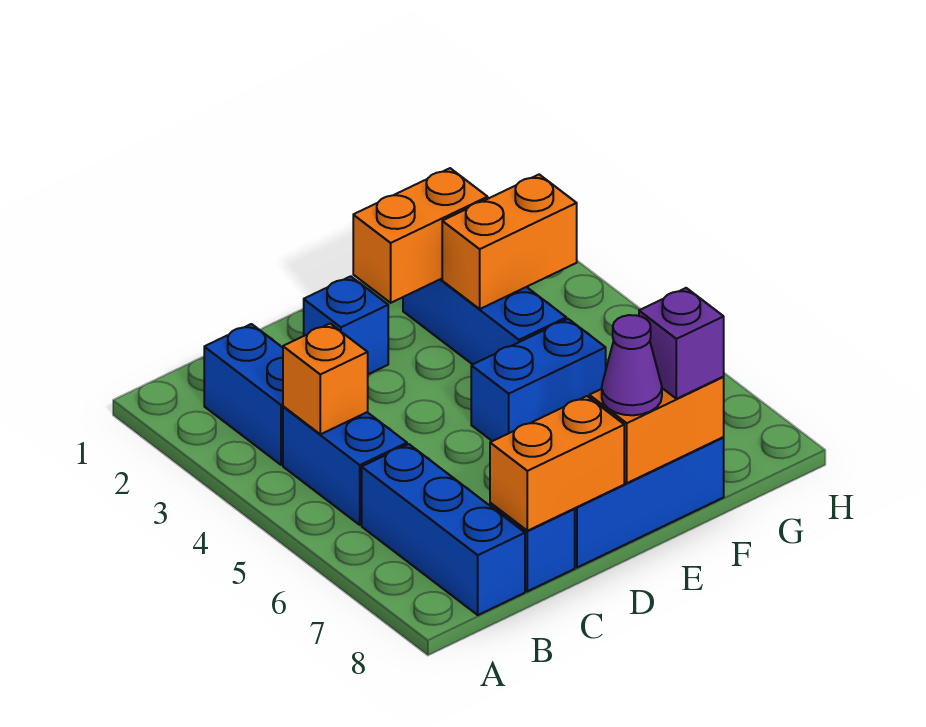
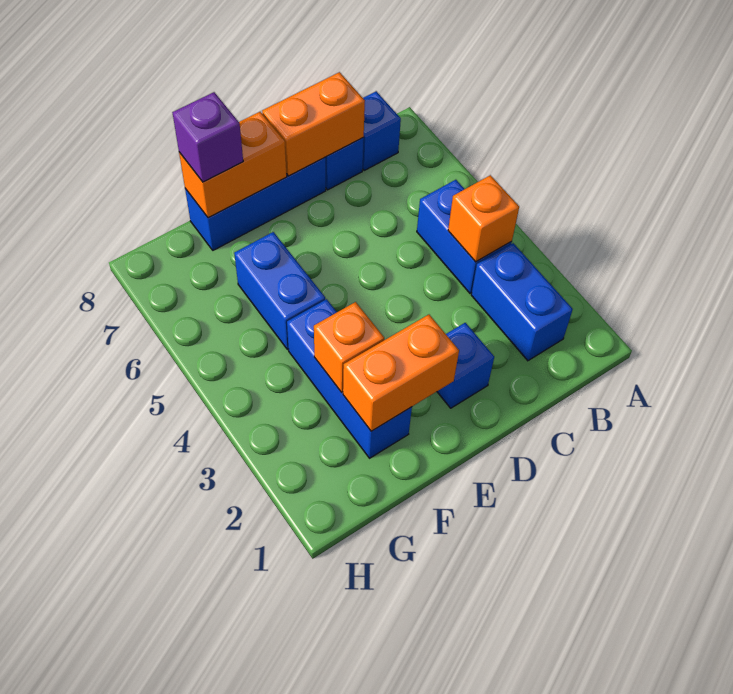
blue brick B6:B8 level 1 -> blue brick B8 level 1
blue brick E5:F5 level 1 -> blue brick F5:F6 level 1
purple cone E8 level 3 -> none
orange brick F3:G3 level 2 -> orange brick F3 level 2

